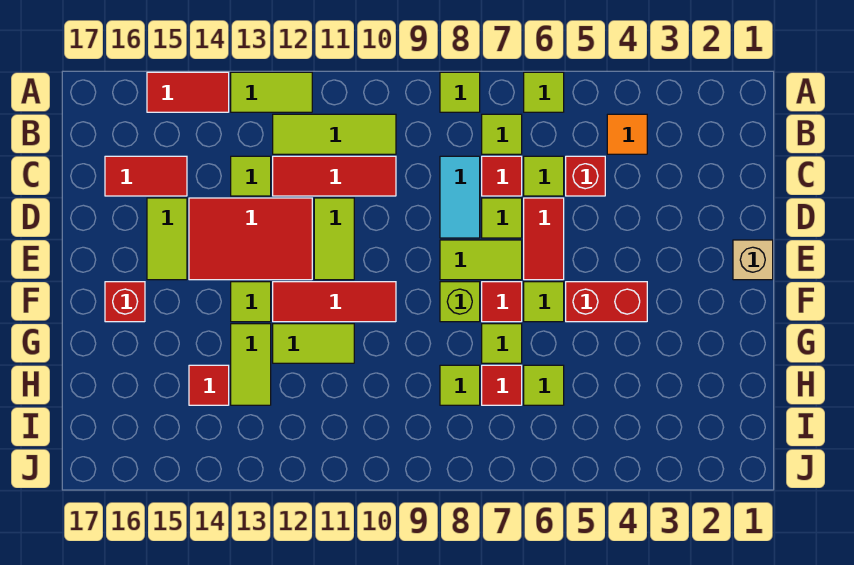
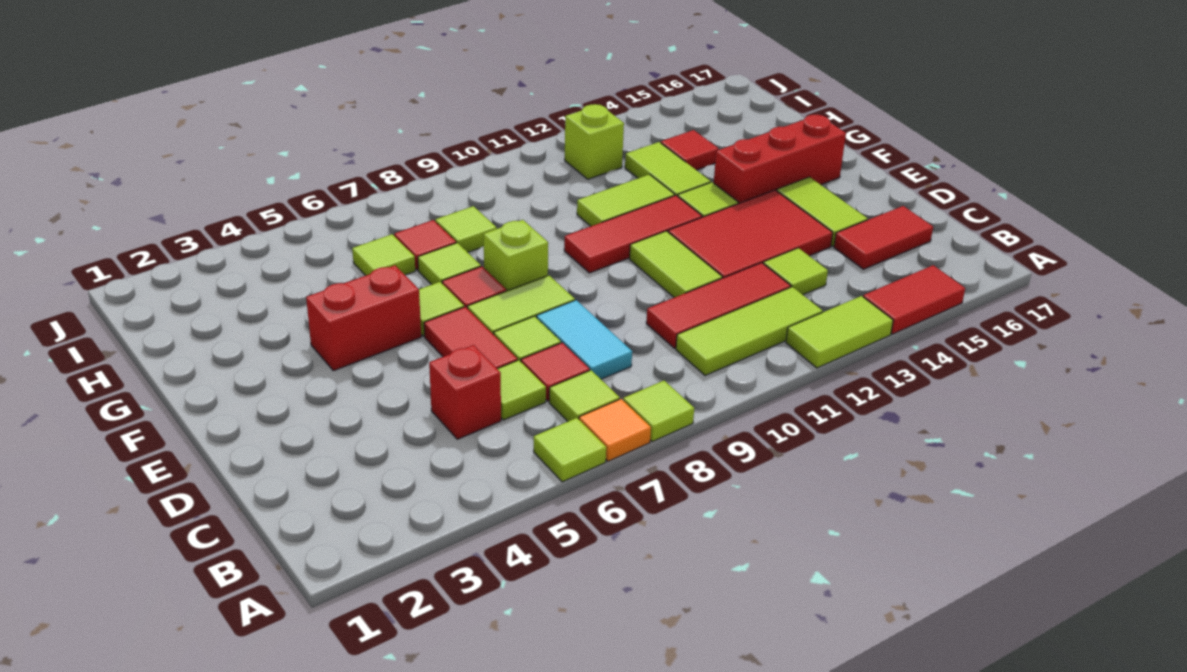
orange tile B4 level 1 -> orange tile A7 level 1
tan brick E1 level 1 -> none
red brick F16 level 1 -> red brick F14:F16 level 1
none -> lime brick I12 level 1

